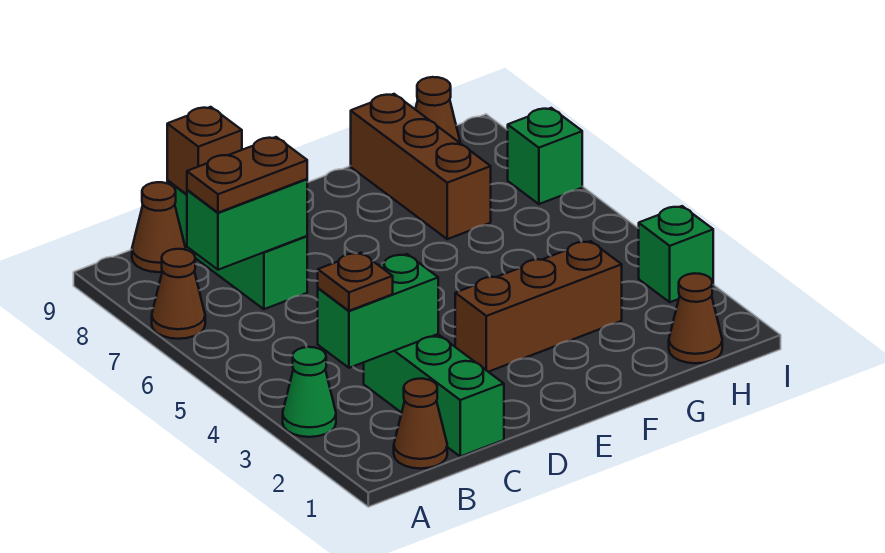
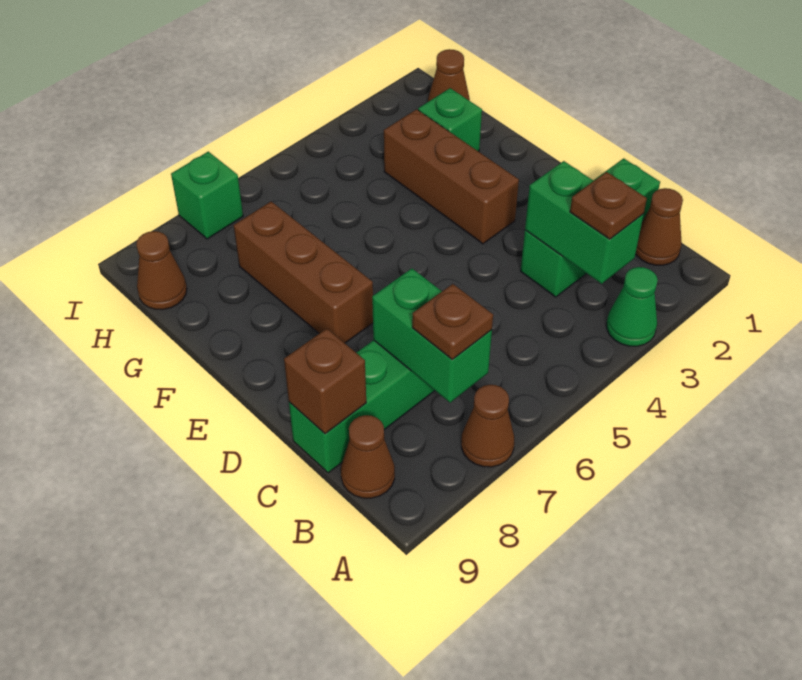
brown plate B7:C7 level 3 -> brown plate B7 level 3
brown brick G7:G9 level 1 -> brown brick E7:G7 level 1
green brick I3 level 1 -> green brick G2 level 1

